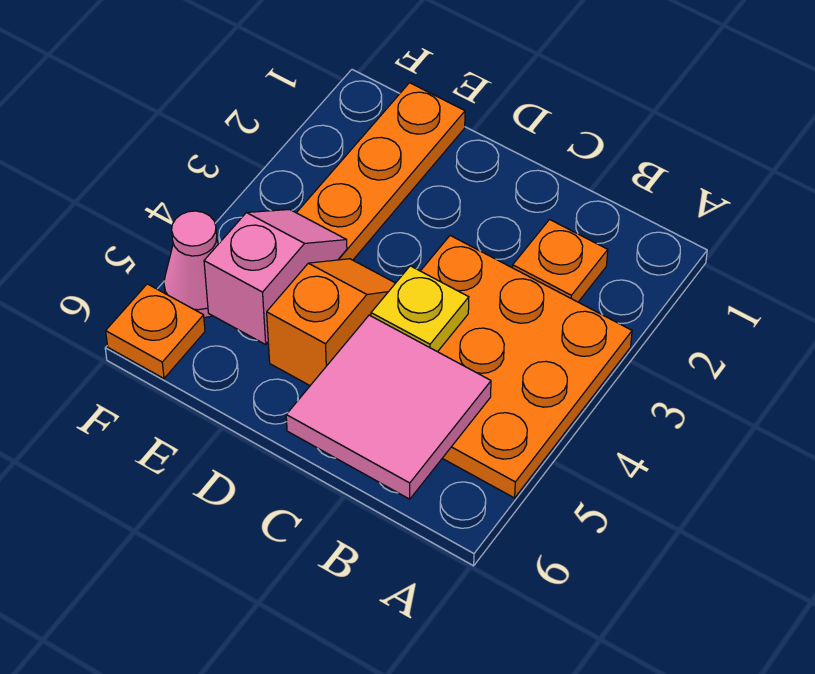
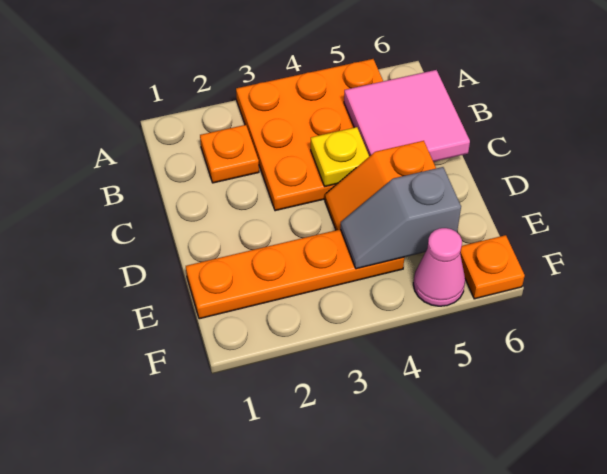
pink slope E4:E5 level 2 top 5 -> grey slope E4:E5 level 2 top 5

